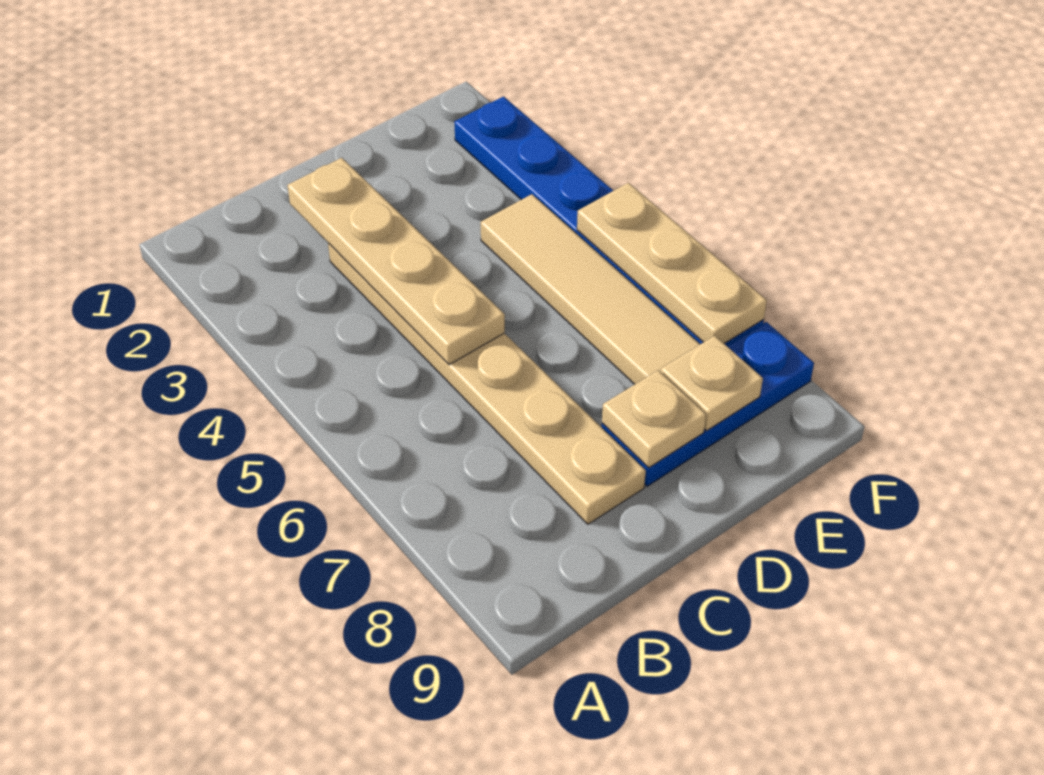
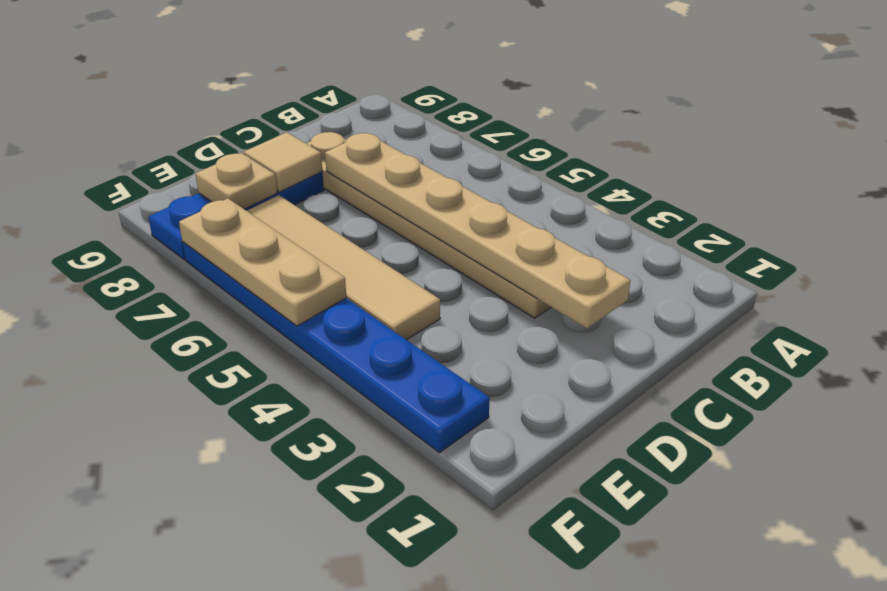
tan plate C2:C5 level 2 -> tan plate C2:C7 level 2
tan plate D8 level 2 -> tan tile D8 level 2

